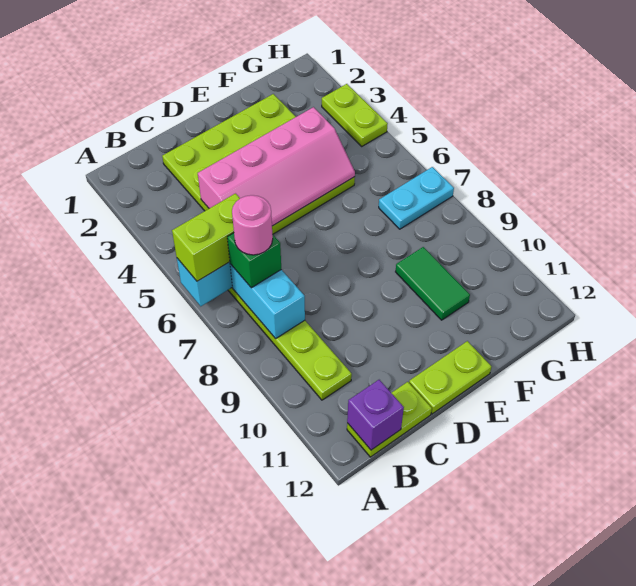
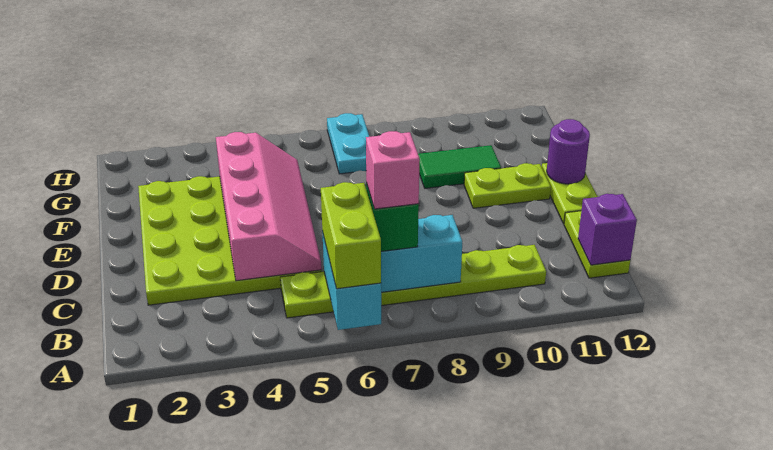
pink round brick B7 level 4 -> pink brick B7 level 4
none -> purple round brick E12 level 2
lime plate H3:H4 level 1 -> lime plate E10:E11 level 1

